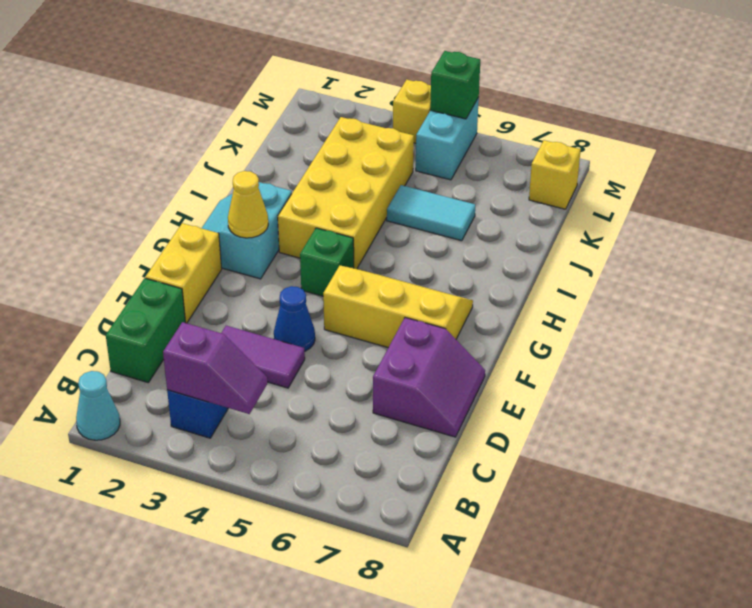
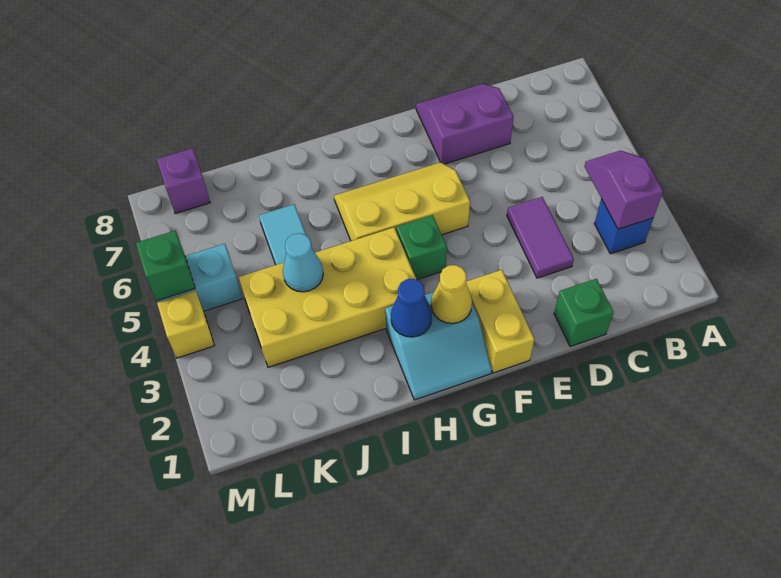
cyan cone A1 level 1 -> cyan cone J4 level 2
green brick C1:D1 level 1 -> green brick D1 level 1
yellow brick E1:F1 level 1 -> yellow brick F1:F2 level 1
blue cone E4 level 1 -> blue cone H2 level 2
yellow slope F5:G7 level 1 top F -> yellow slope F5:H6 level 1 top 5
yellow brick L8 level 1 -> purple brick L8 level 1

